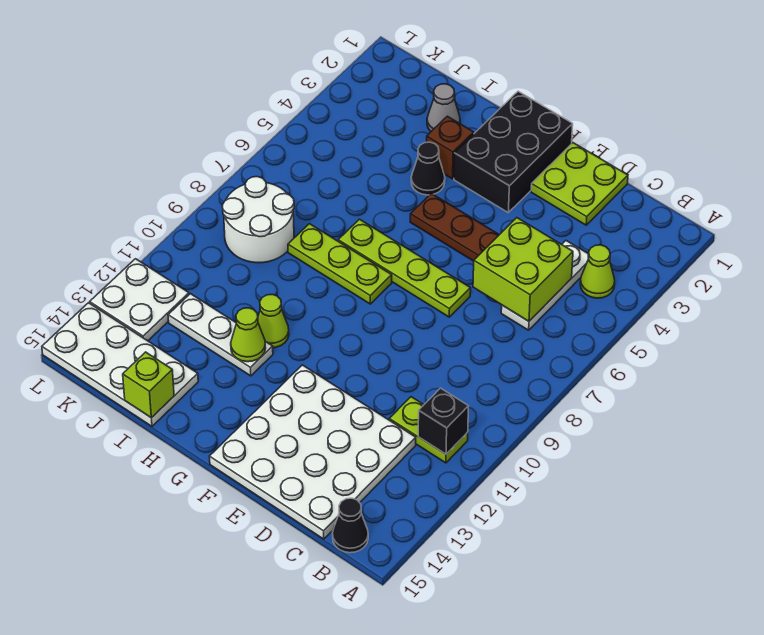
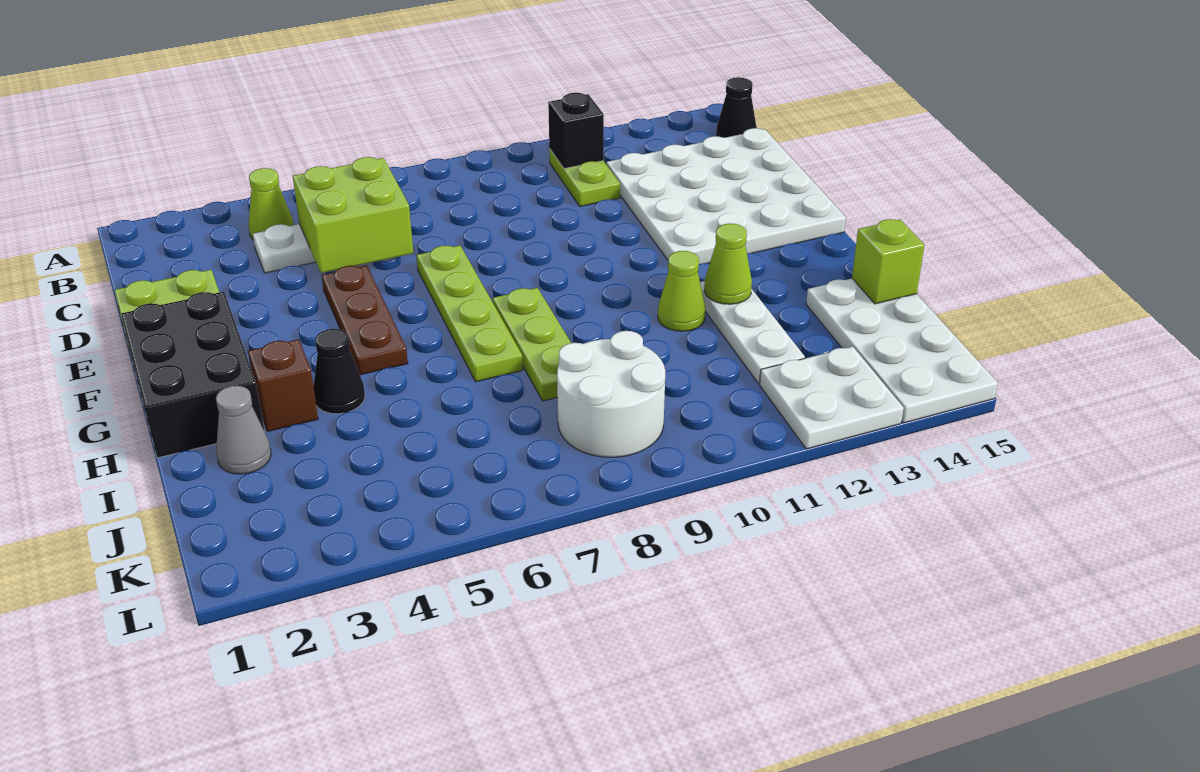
black brick F1:G3 level 1 -> black brick F1:H2 level 1

